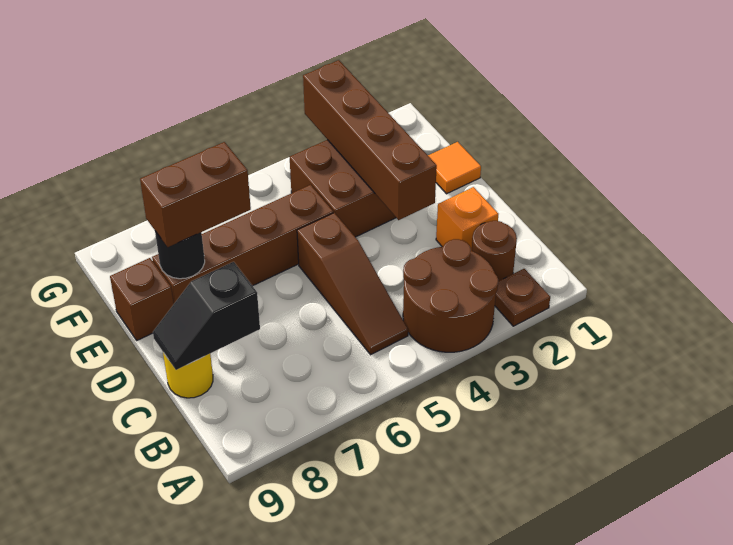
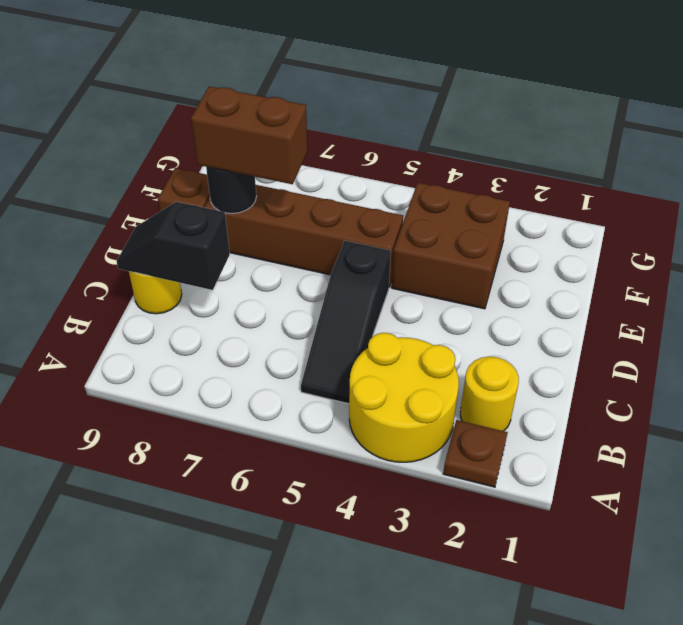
brown round brick A3:B4 level 1 -> yellow round brick A3:B4 level 1
brown round brick B2 level 1 -> yellow round brick B2 level 1
brown slope B5:D5 level 1 top D -> black slope B5:D5 level 1 top D
orange brick C2 level 1 -> none
brown brick D3:G3 level 2 -> none
orange tile E1 level 1 -> none

